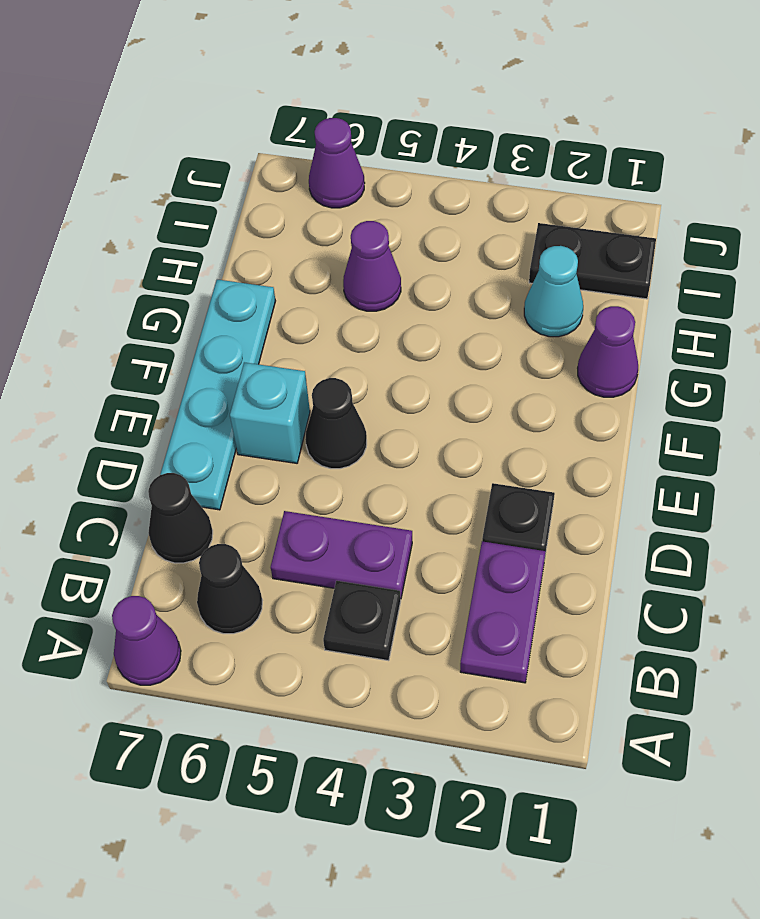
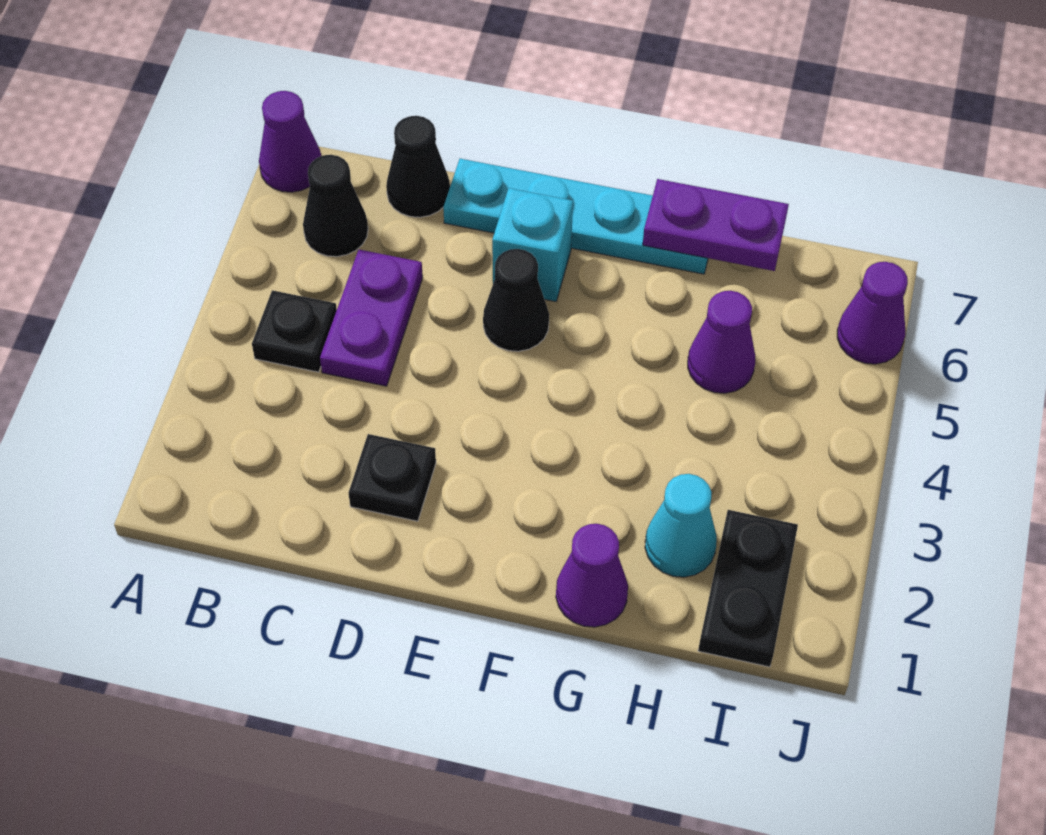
purple plate B2:C2 level 1 -> purple plate G7:H7 level 2

